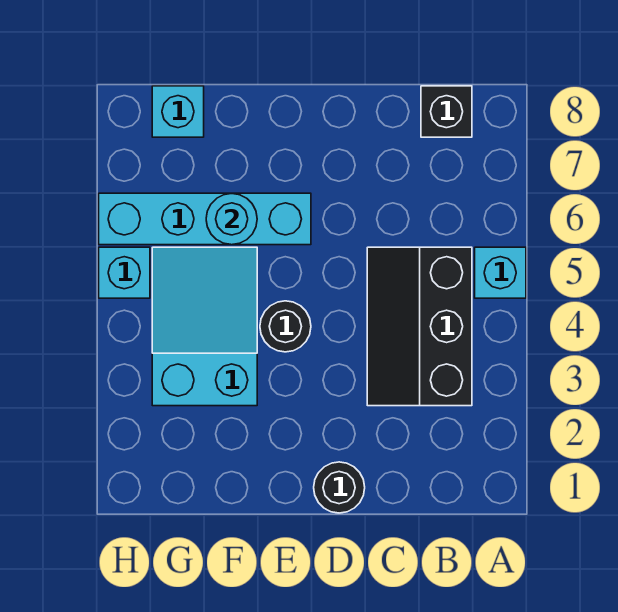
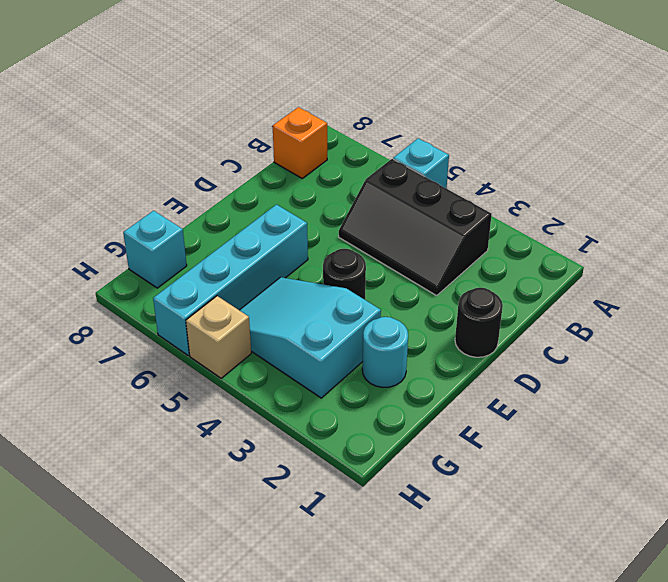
black brick B8 level 1 -> orange brick B8 level 1
cyan round brick F6 level 2 -> cyan round brick F2 level 1
cyan brick H5 level 1 -> tan brick H5 level 1

